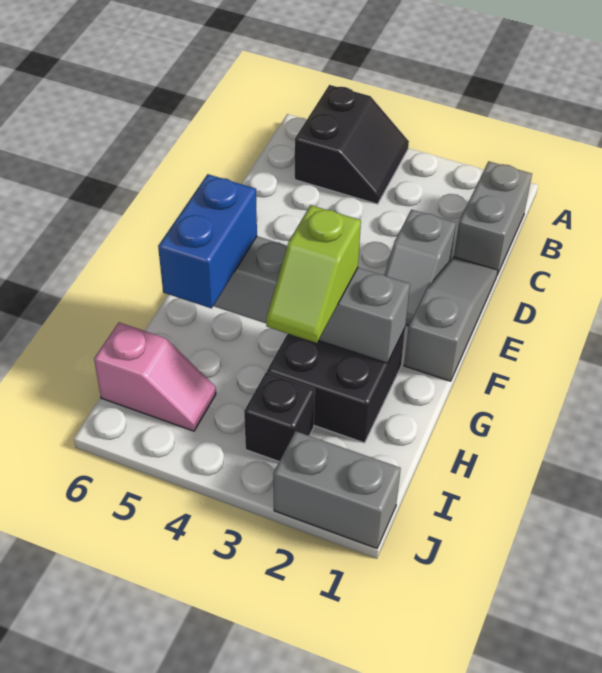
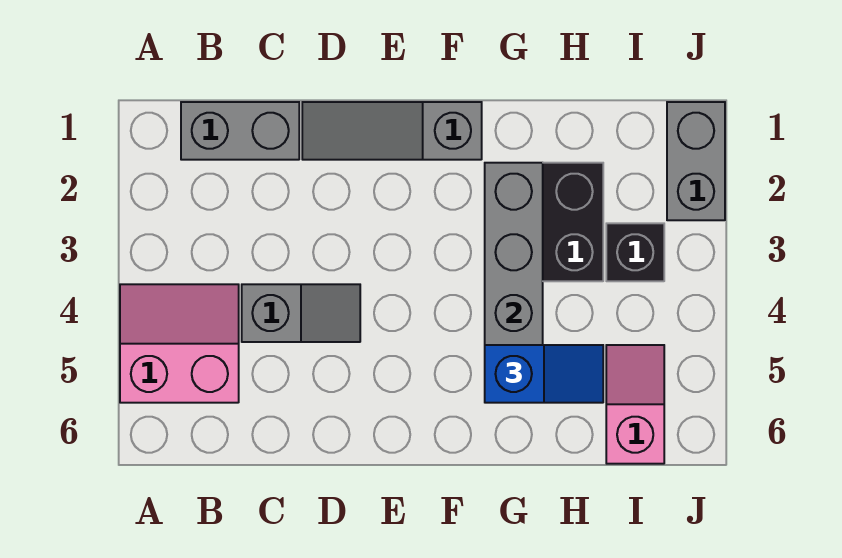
black slope A4:B5 level 1 top 5 -> pink slope A4:B5 level 1 top 5
grey slope D2:E2 level 1 top D -> grey slope C4:D4 level 1 top C
lime slope G3:H3 level 3 top G -> none
blue brick G5:H5 level 3 -> blue slope G5:H5 level 3 top G

